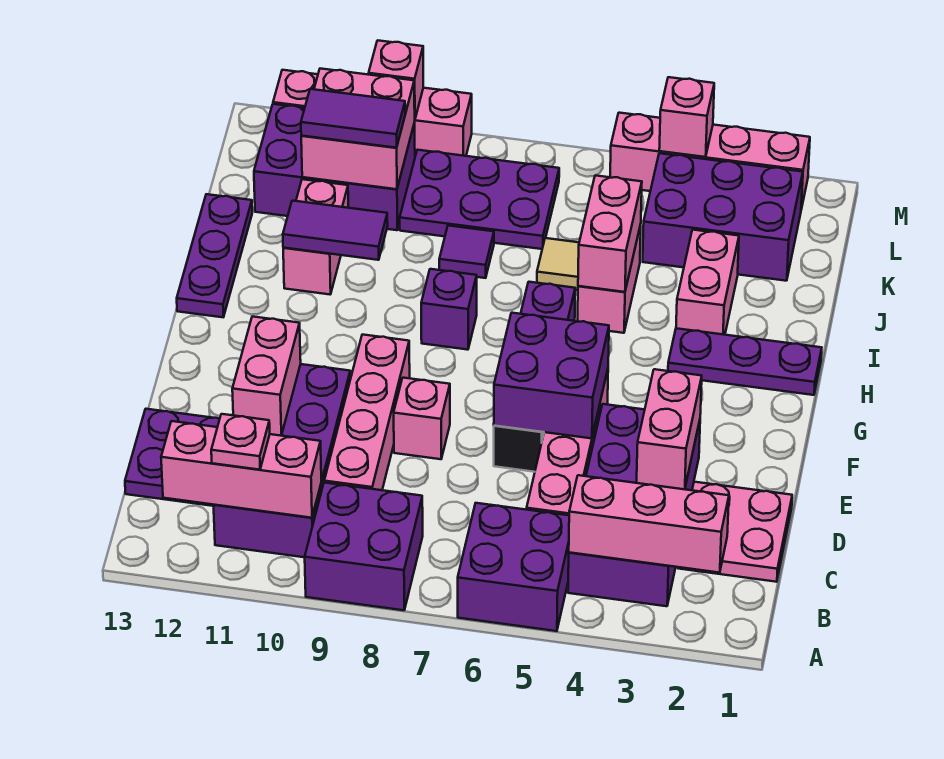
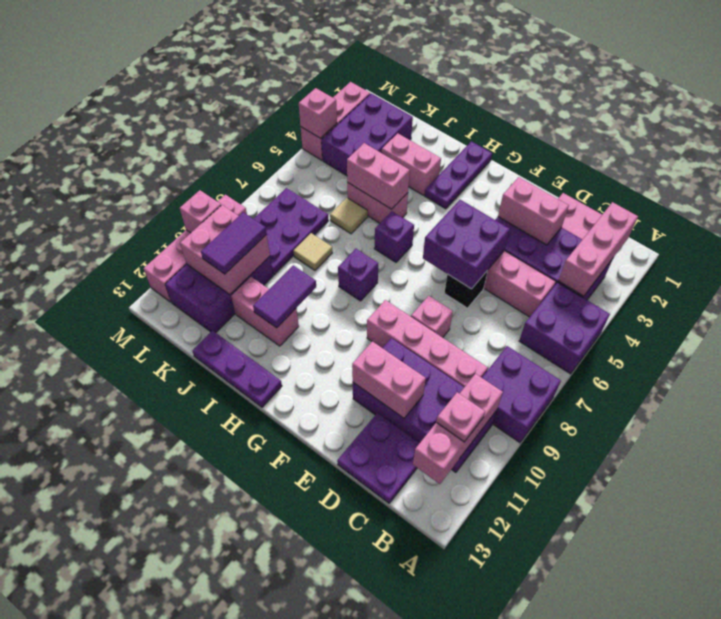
purple tile J8 level 1 -> tan tile J8 level 1
pink brick M2:M5 level 1 -> pink brick M2:M4 level 1

